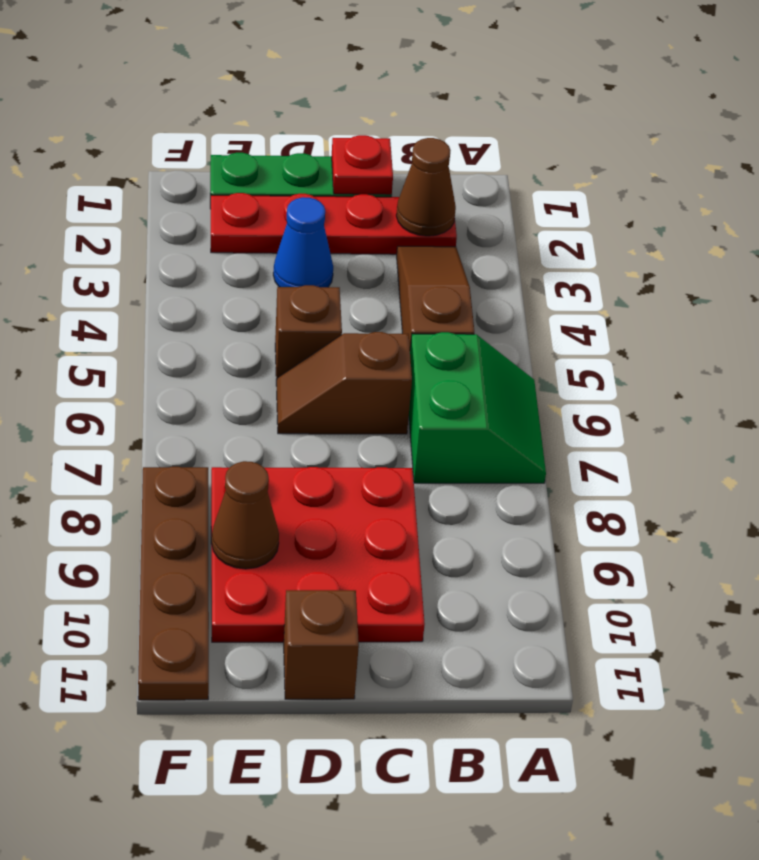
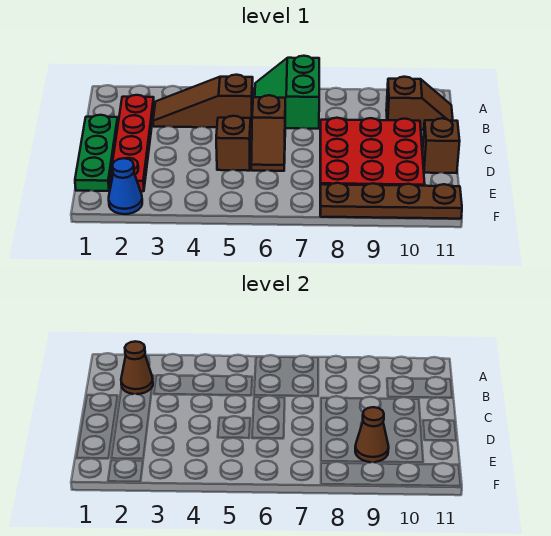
green slope A6:B7 level 1 top B -> green slope A6:B7 level 1 top 7
none -> brown slope B10:B11 level 1 top 10
red plate C1 level 2 -> none
blue cone D3 level 1 -> blue cone F2 level 1

